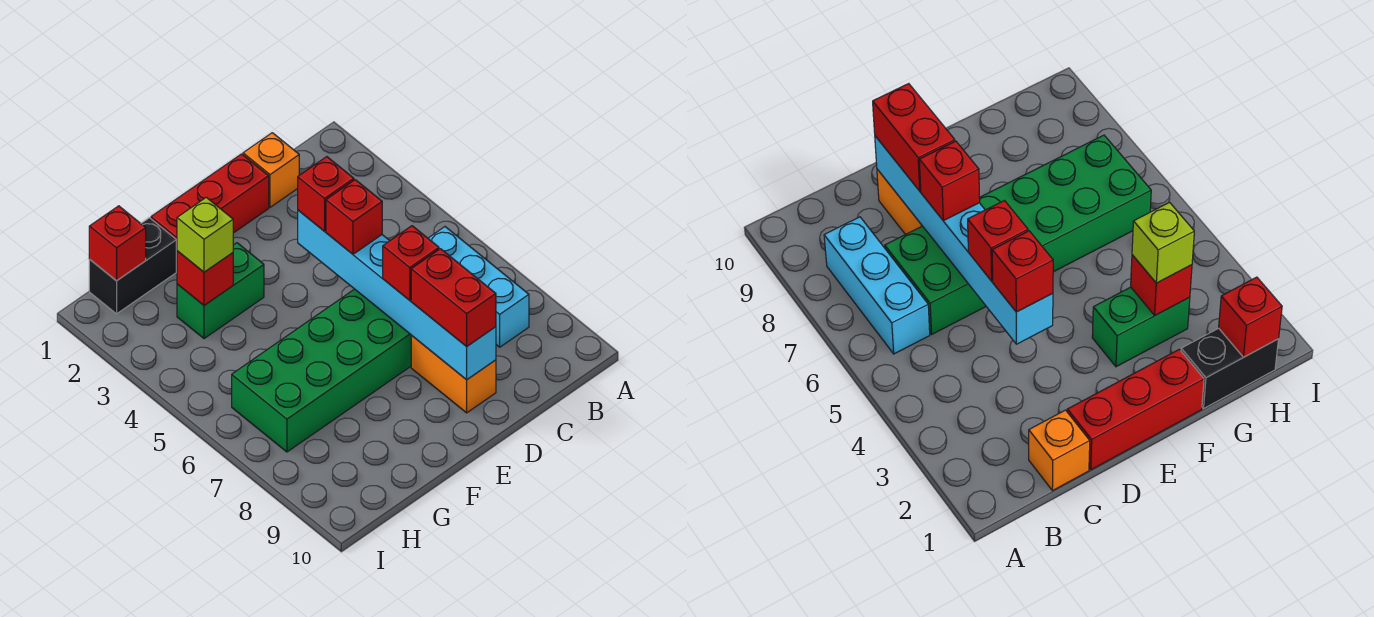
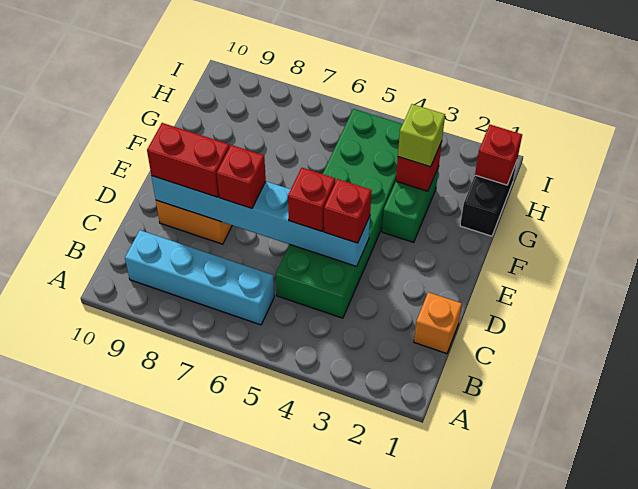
cyan brick B6:B8 level 1 -> cyan brick B6:B9 level 1
green brick C6:H7 level 1 -> green brick C4:H5 level 1
red brick D1:F1 level 1 -> none

